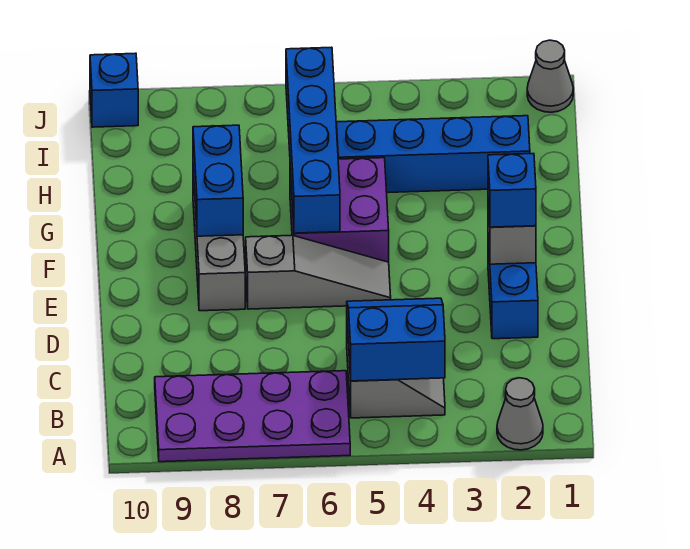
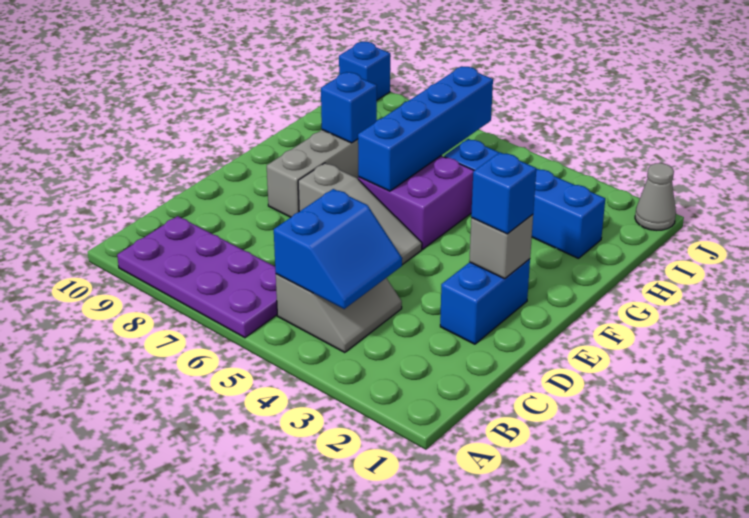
grey cone A2 level 1 -> none
blue slope B4:C5 level 2 top B -> blue slope B4:C5 level 2 top 5
blue brick F8:G8 level 2 -> blue brick G8 level 2

